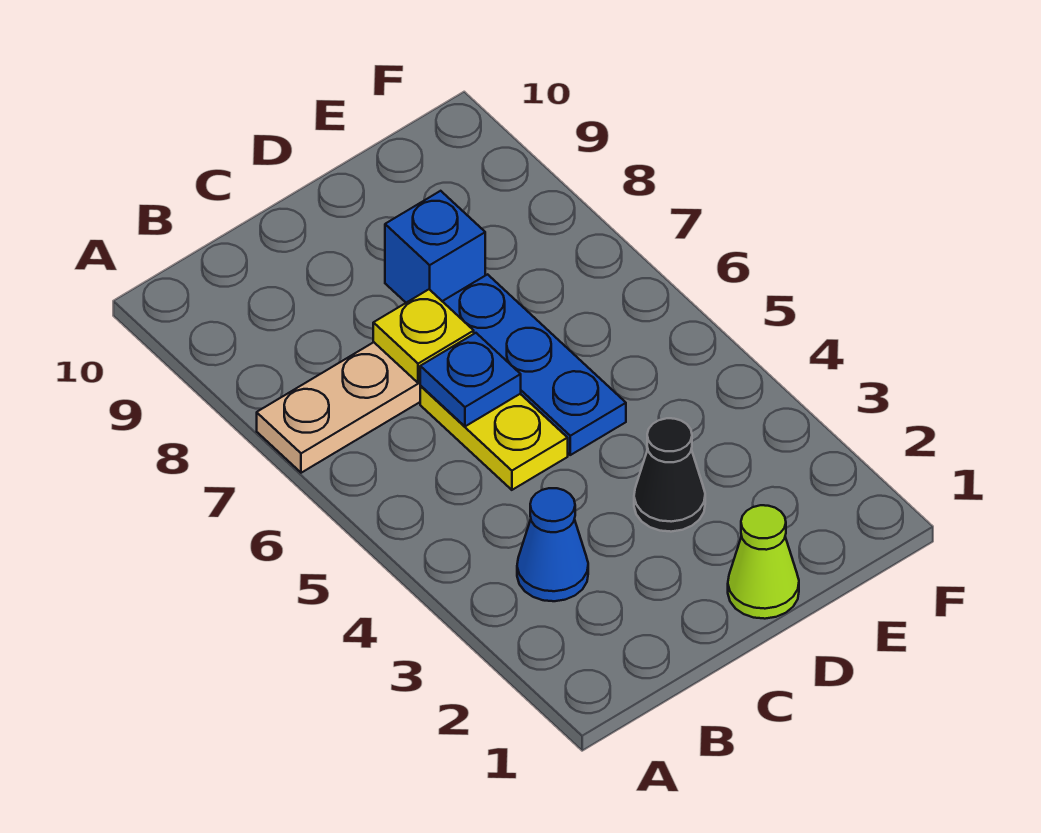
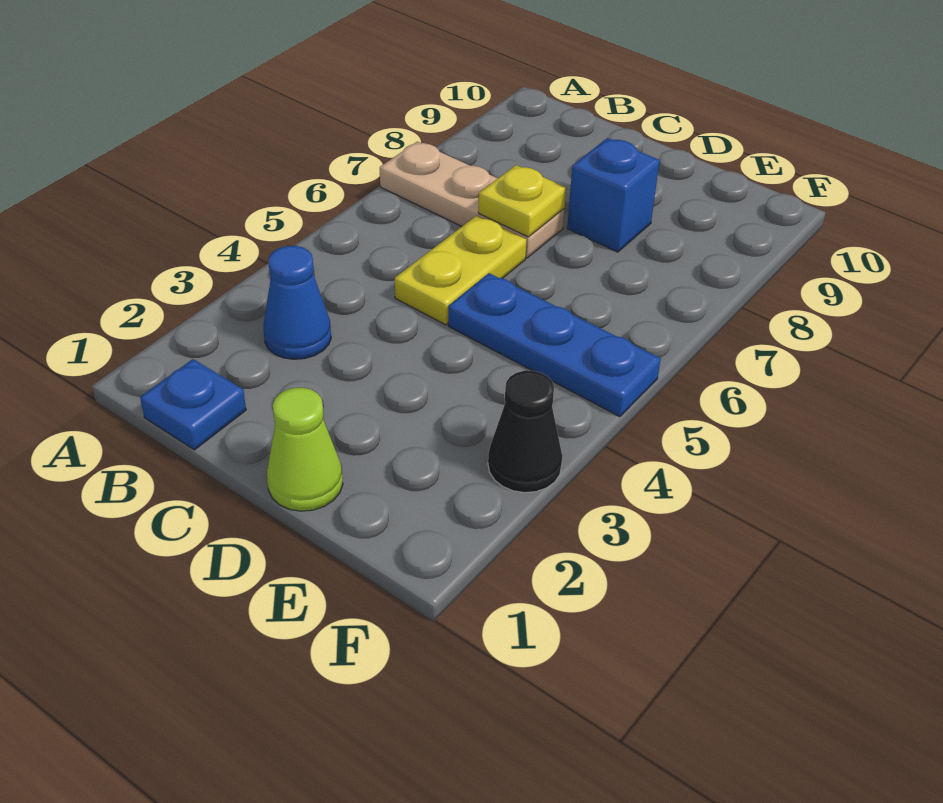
blue plate C6 level 2 -> blue plate B1 level 1
black cone D3 level 1 -> black cone F3 level 1
blue plate D5:D7 level 1 -> blue plate D5:F5 level 1

